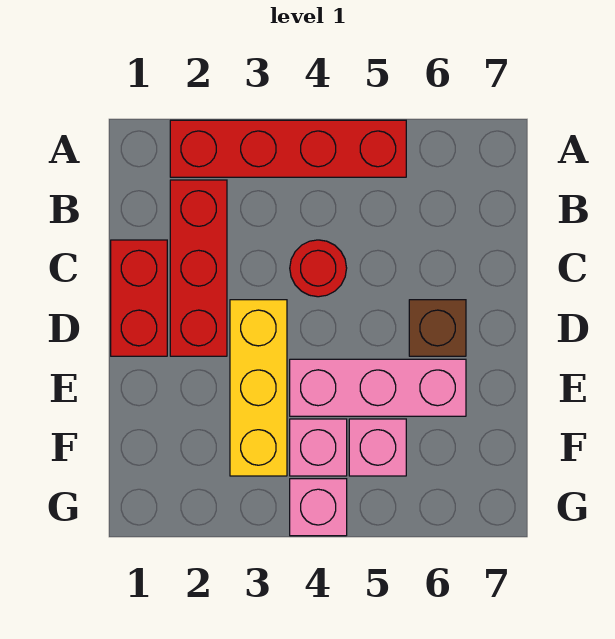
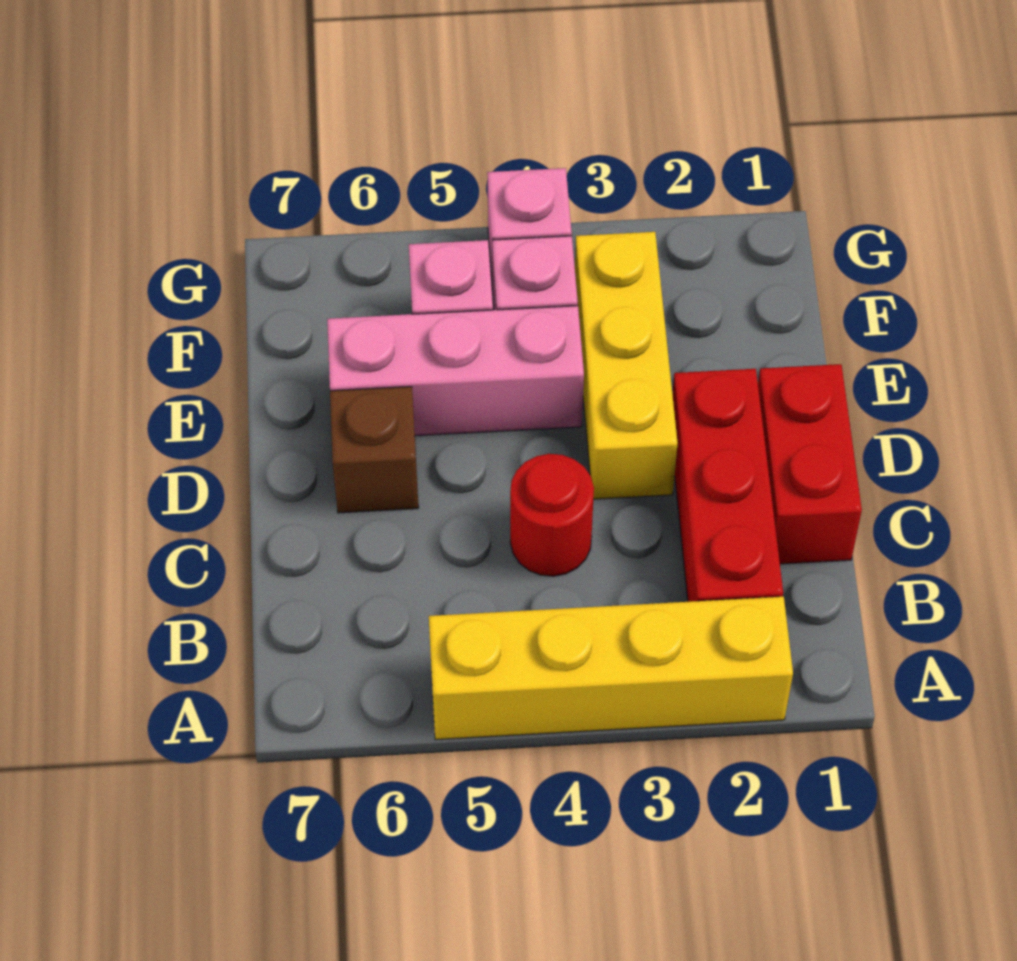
red brick A2:A5 level 1 -> yellow brick A2:A5 level 1

